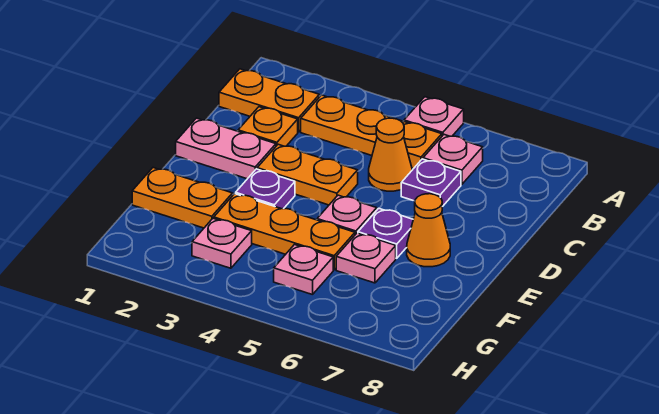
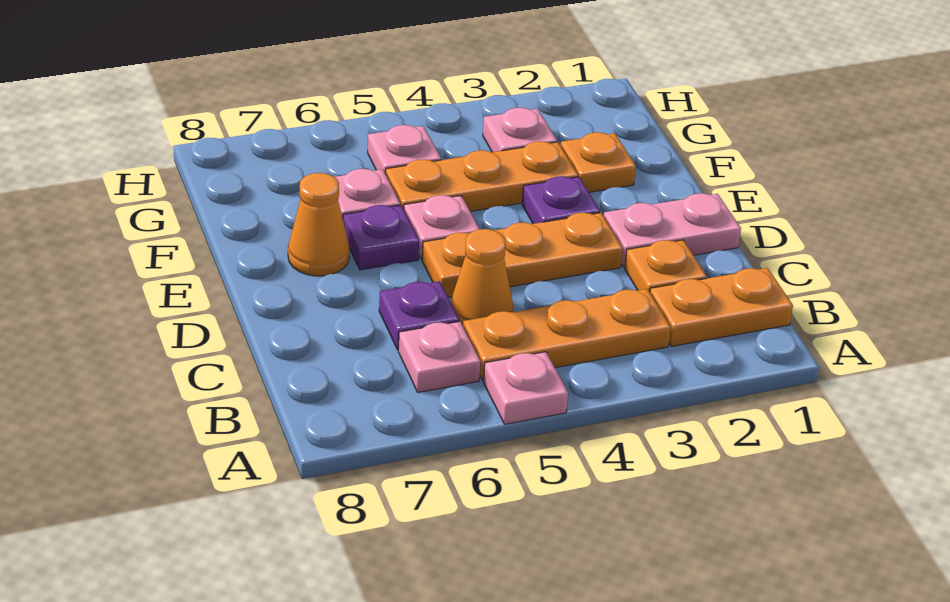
orange plate D3:D4 level 1 -> orange plate D3:D5 level 1
orange plate F1:F2 level 1 -> orange plate F2 level 1

